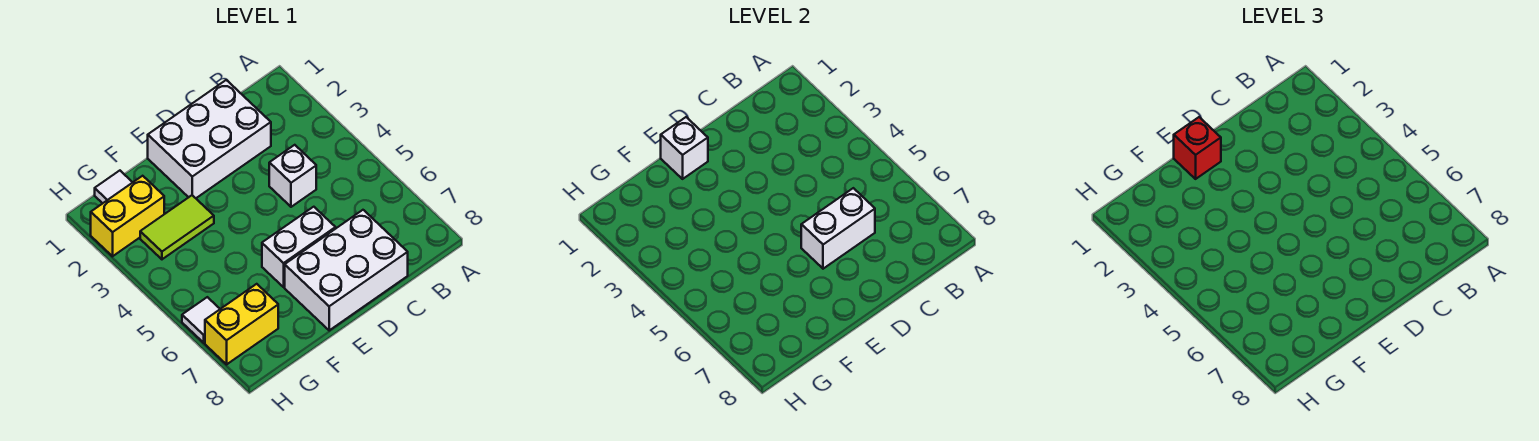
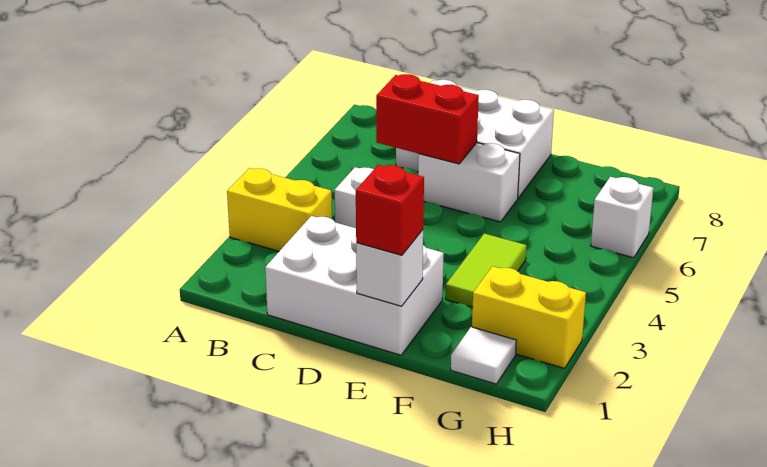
white brick C6:D6 level 2 -> red brick C6:D6 level 2
lime tile F3:G3 level 1 -> lime tile F3:F4 level 1
yellow brick G7:H7 level 1 -> yellow brick A3:B3 level 1
white tile H6 level 1 -> white brick H6 level 1

